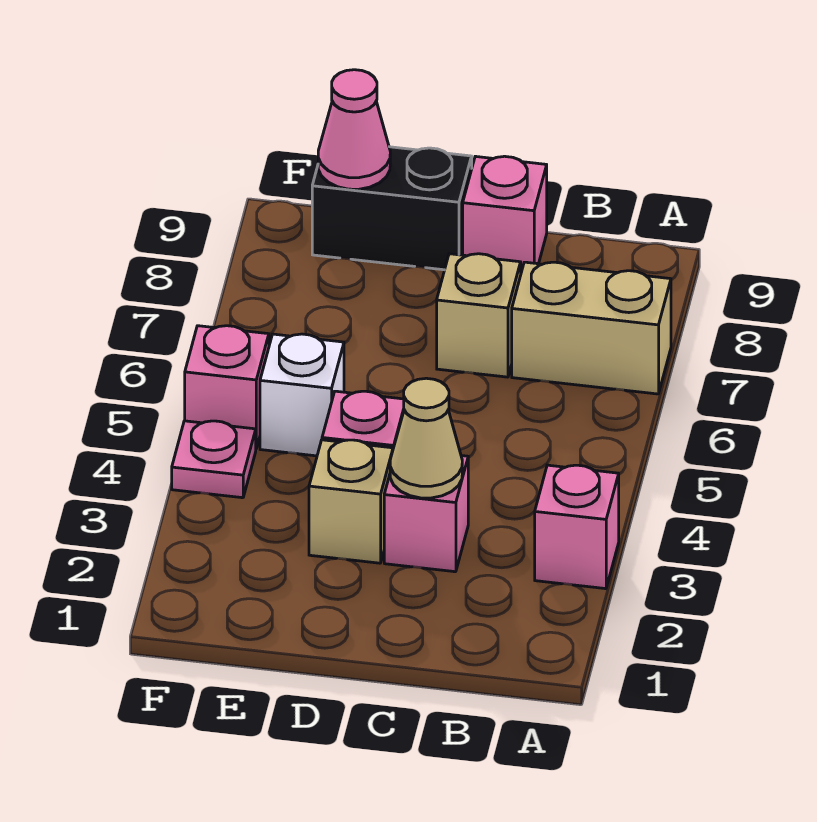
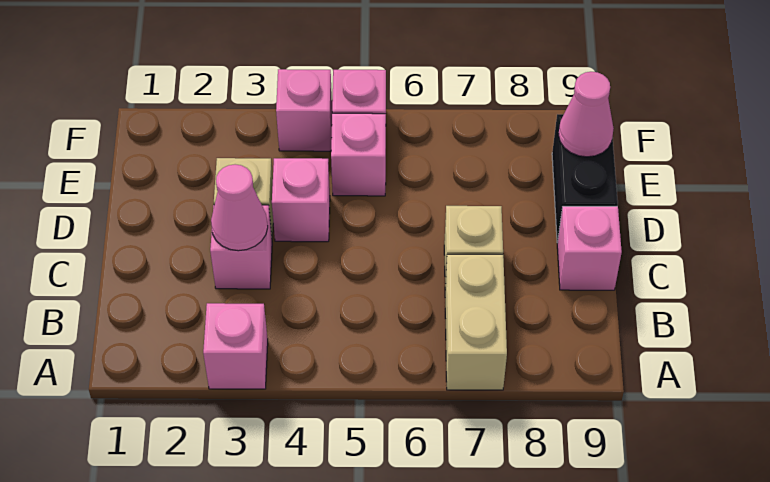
tan cone C3 level 2 -> pink cone C3 level 2
white brick E5 level 1 -> pink brick E5 level 1
pink plate F4 level 1 -> pink brick F4 level 1

